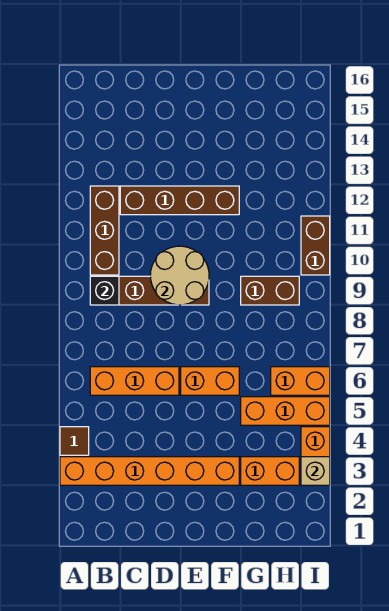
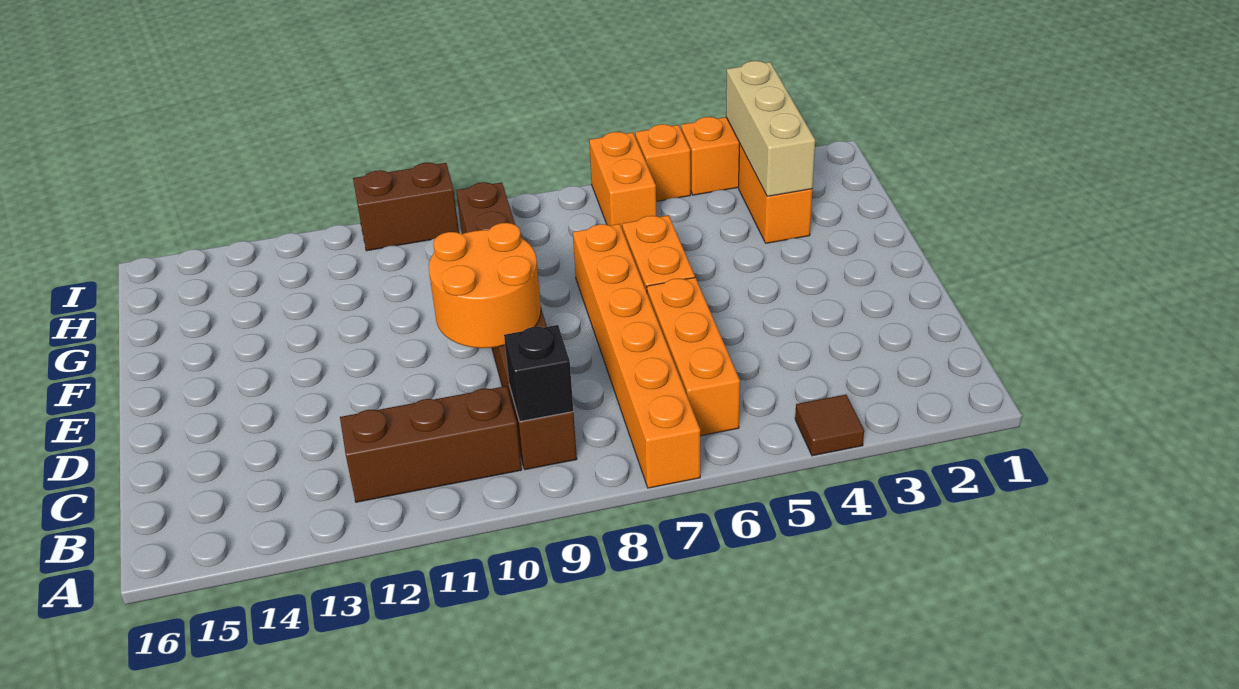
orange brick A3:F3 level 1 -> orange brick A7:F7 level 1
brown brick C12:F12 level 1 -> none
tan round brick D9:E10 level 2 -> orange round brick D9:E10 level 2
orange brick G5:I5 level 1 -> orange brick I5 level 1
tan brick I3 level 2 -> tan brick G3:I3 level 2

